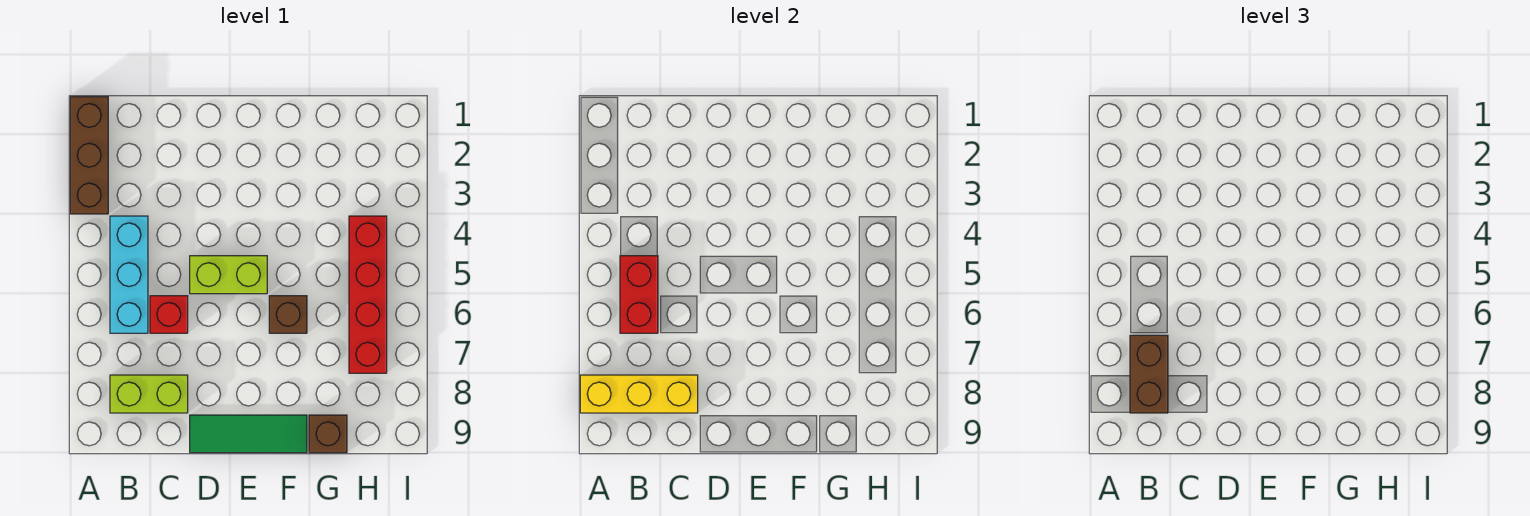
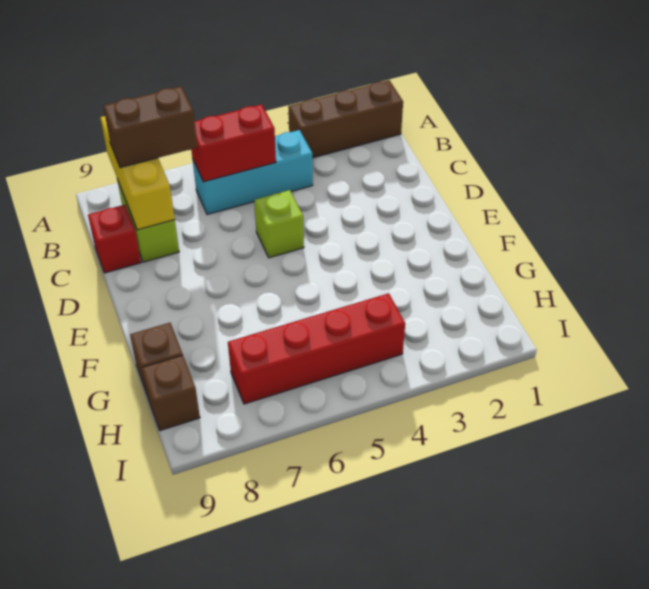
red brick C6 level 1 -> red brick C9 level 1
lime brick D5:E5 level 1 -> lime brick D5 level 1
green tile D9:F9 level 1 -> none
brown brick F6 level 1 -> brown brick H9 level 1

